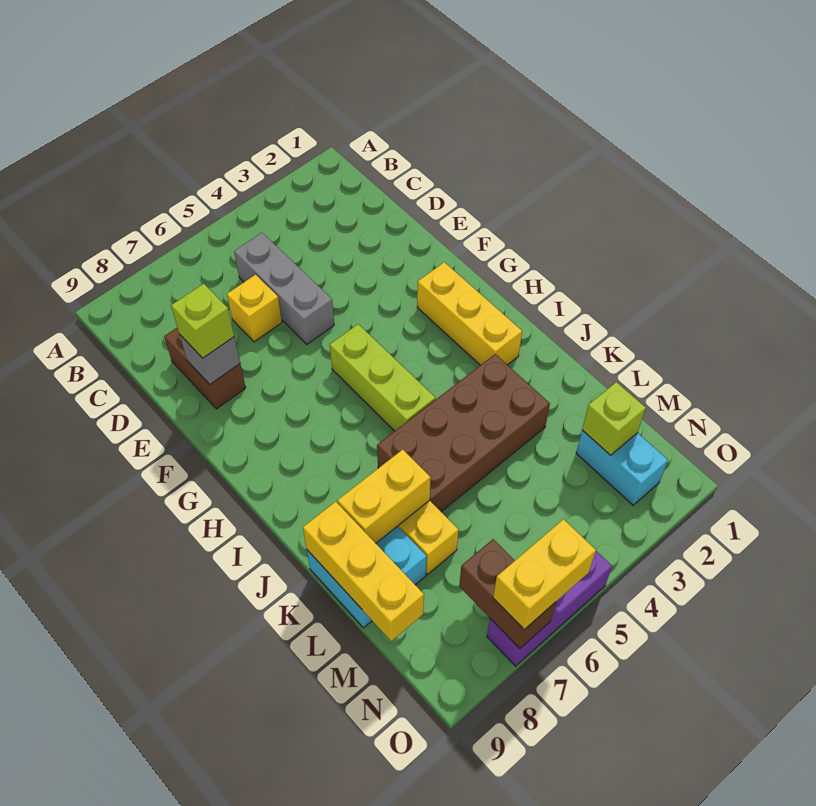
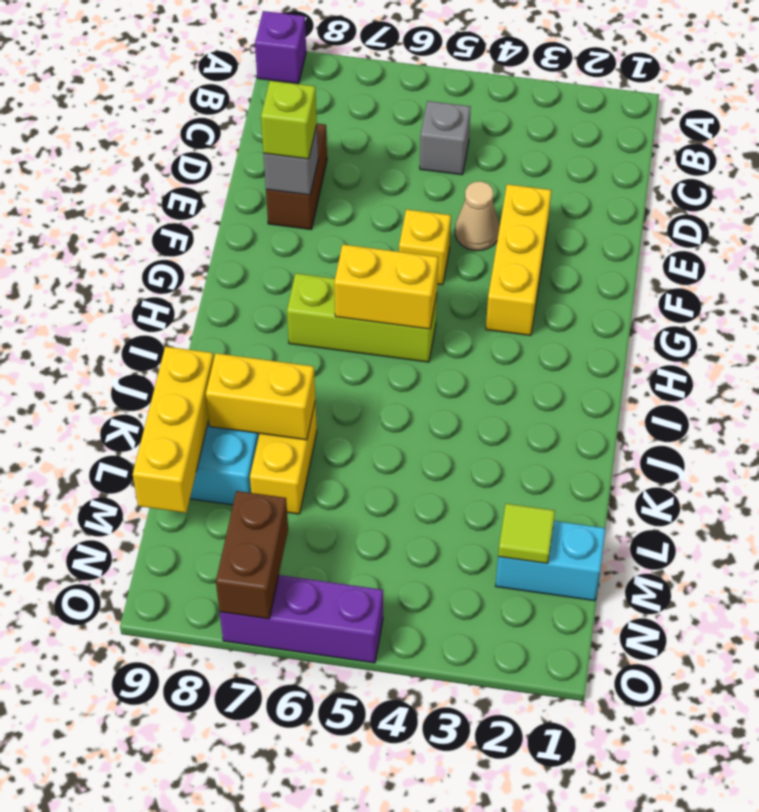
none -> purple brick A9 level 1
grey brick C5:E5 level 1 -> grey brick C5 level 1
yellow brick D6 level 1 -> yellow brick F5 level 1
none -> tan cone E4 level 1
yellow brick G2:I2 level 1 -> yellow brick E3:G3 level 1
lime brick G5:I5 level 1 -> lime brick H5:H7 level 1
brown brick J3:K6 level 1 -> none
cyan brick M2:N2 level 1 -> cyan brick M1:M2 level 1
lime brick M2 level 2 -> lime tile M2 level 2
yellow brick O6:O7 level 3 -> yellow brick H5:H6 level 2

